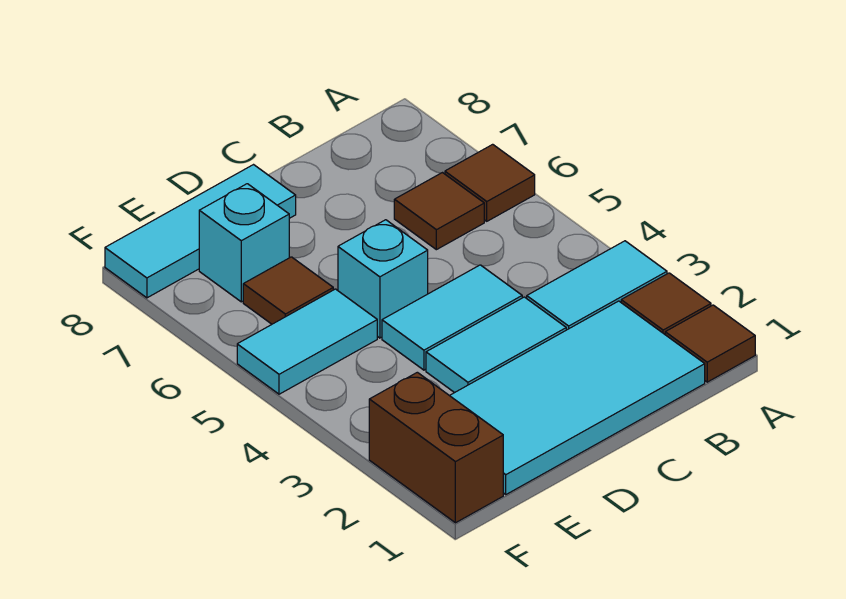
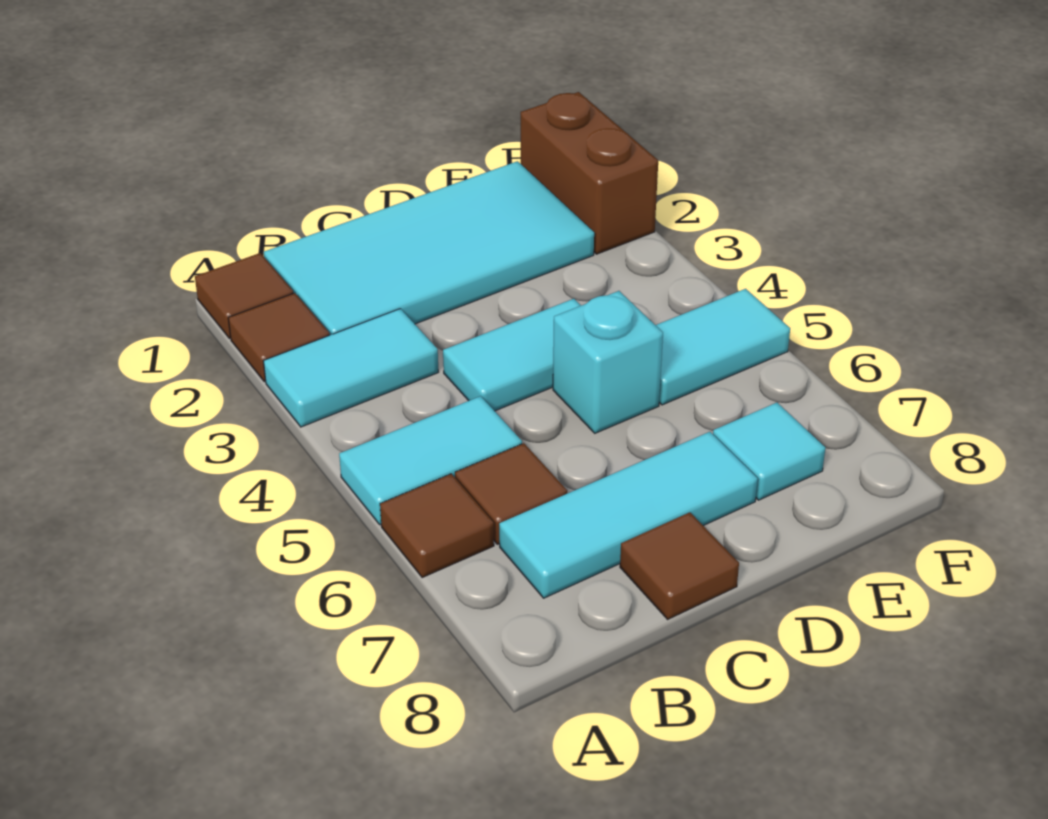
cyan tile C3:D3 level 1 -> cyan tile A5:B5 level 1
cyan tile D8:F8 level 1 -> cyan tile B7:D7 level 1
brown tile E6 level 1 -> brown tile C8 level 1
cyan brick E7 level 1 -> cyan tile E7 level 1

